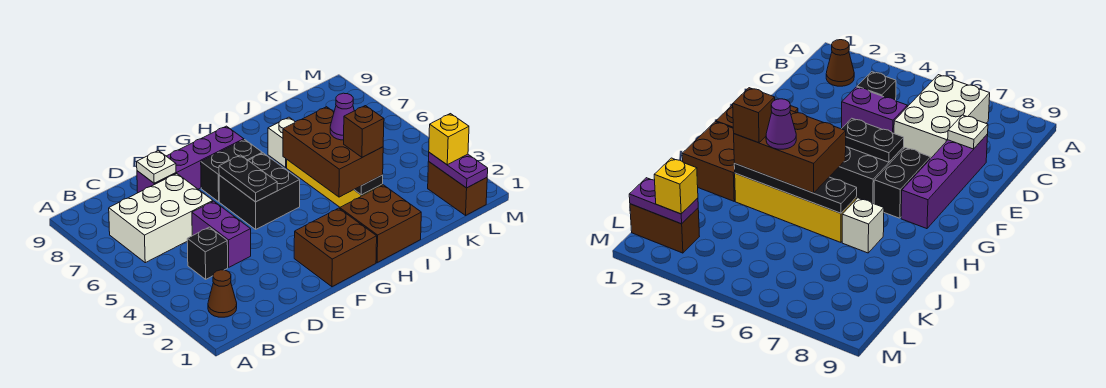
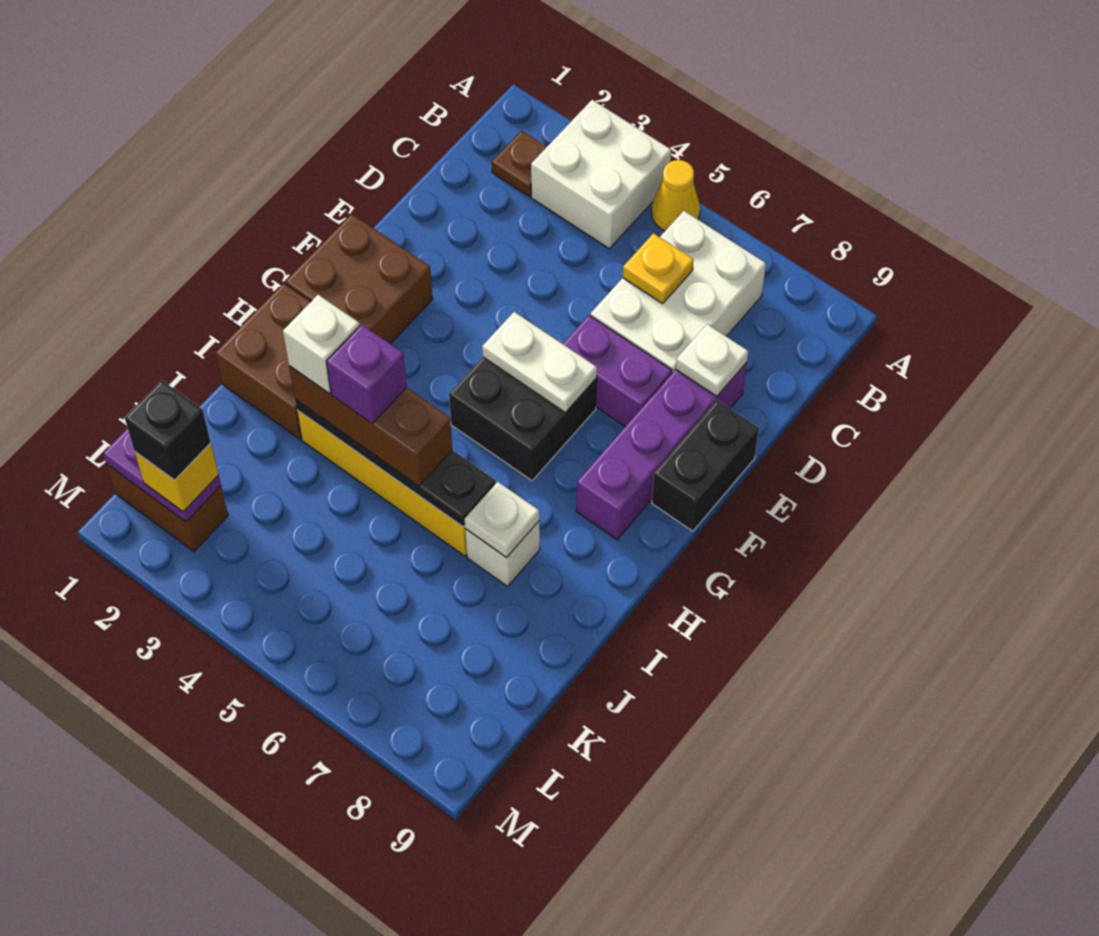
none -> white brick A3:B4 level 1
none -> yellow cone A5 level 1
brown cone B2 level 1 -> brown plate B2 level 1
black brick C4 level 1 -> black brick L2 level 4
none -> yellow plate C6 level 2
purple brick D4:D5 level 1 -> purple brick E6:E7 level 1
black plate F5:F6 level 2 -> white plate F5:F6 level 2
black brick F7:G7 level 1 -> black brick E9:F9 level 1
brown brick H3:I5 level 3 -> brown brick I3:I5 level 3
brown brick I3 level 4 -> white brick I3 level 4
purple cone I4 level 4 -> purple brick I4 level 4
none -> white plate I7 level 2

